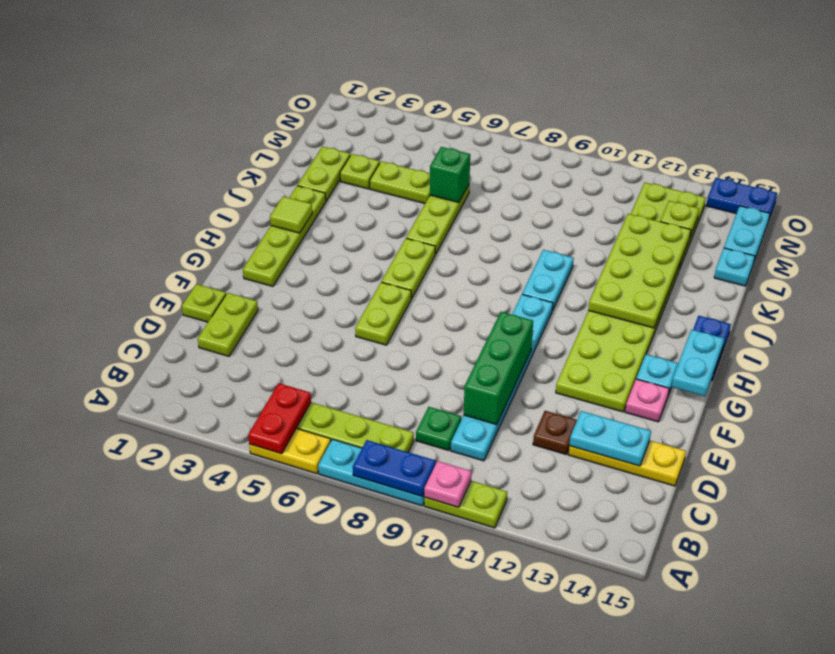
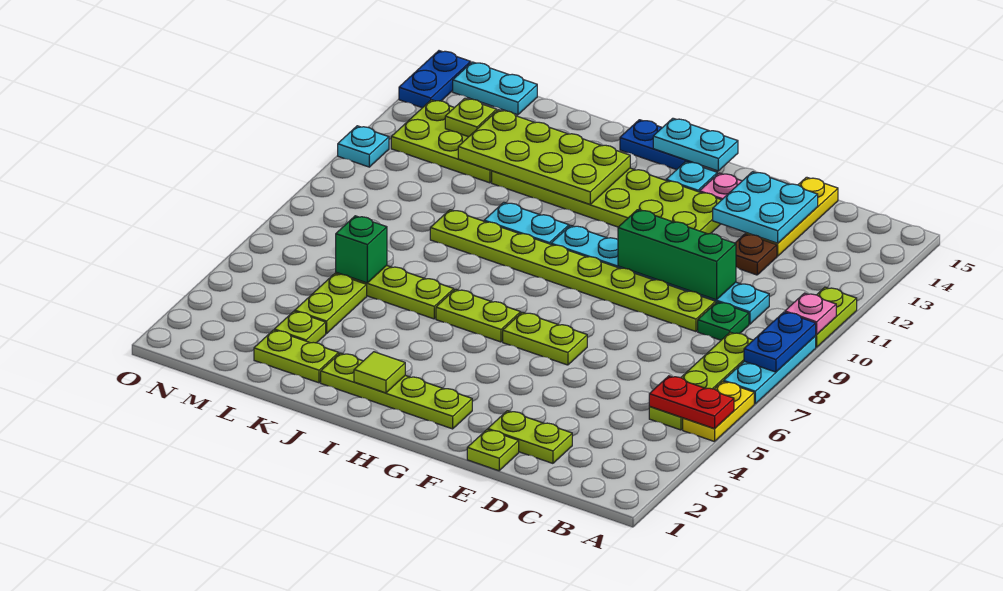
none -> lime plate D9:K9 level 1
cyan plate D13:D14 level 2 -> cyan plate D13:E14 level 2
cyan plate L15 level 1 -> cyan plate O11 level 1

